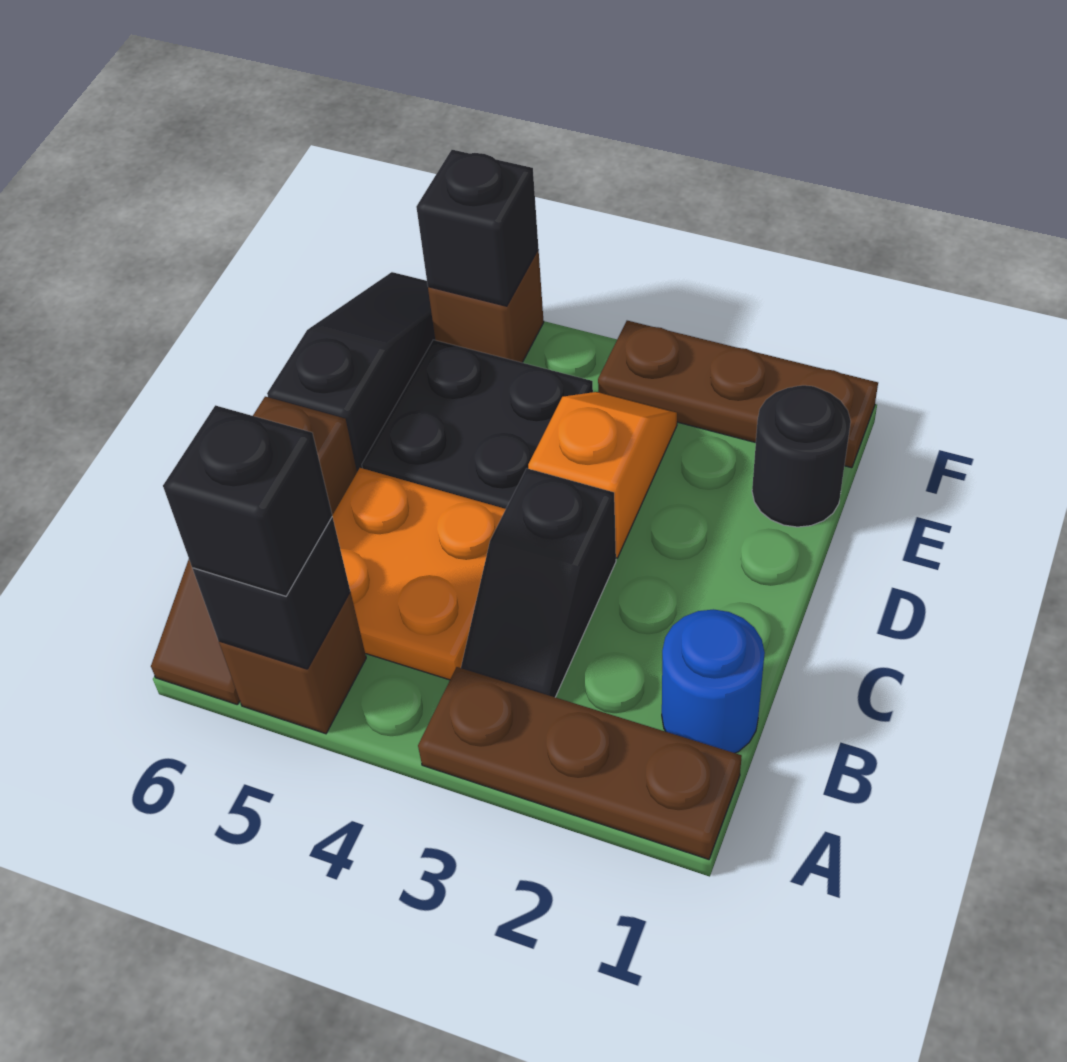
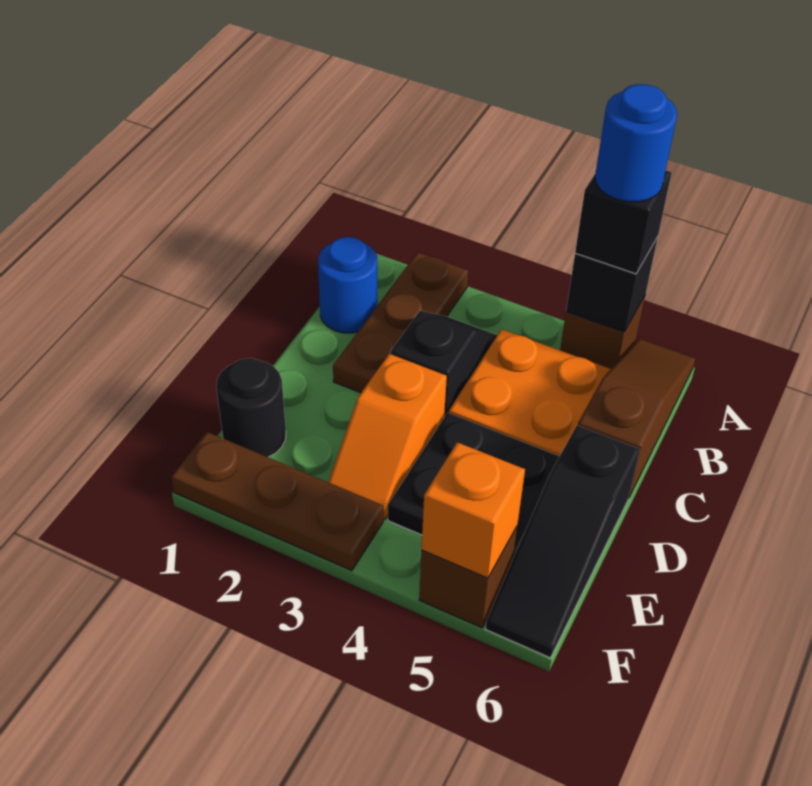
brown plate A1:A3 level 1 -> brown plate A2:C2 level 1
none -> blue round brick A5 level 4
black brick F5 level 2 -> orange brick F5 level 2

